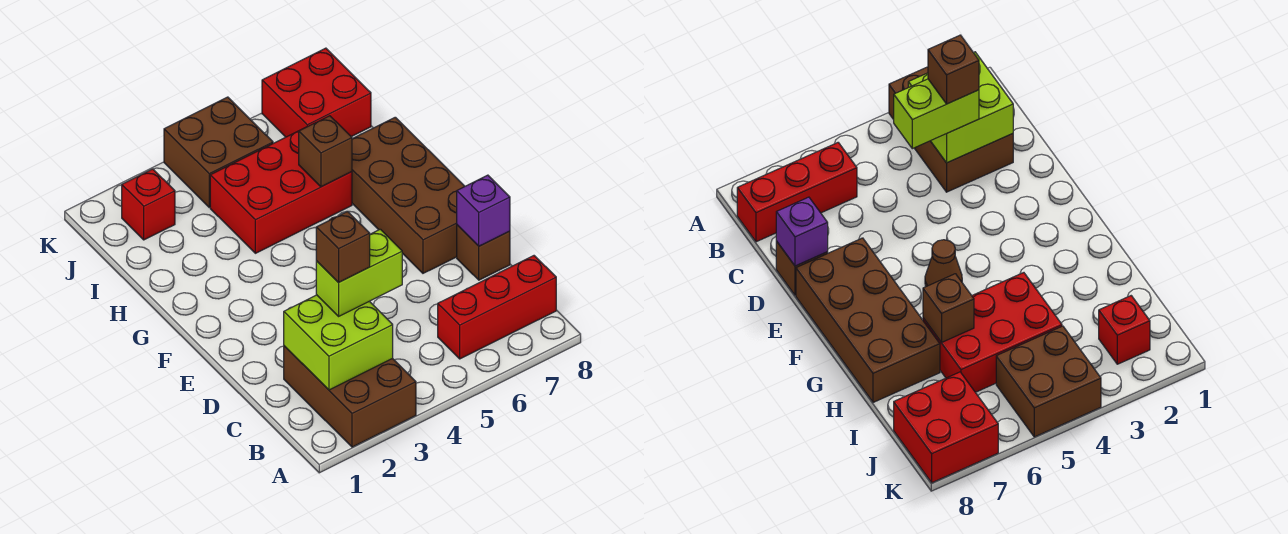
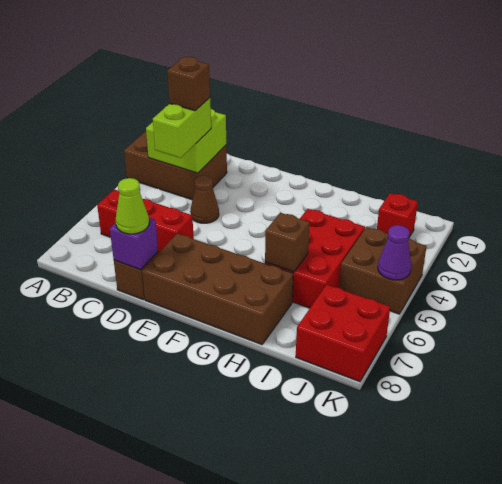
red brick B6:B8 level 1 -> red brick B6:D6 level 1
none -> lime cone D8 level 3
brown cone F5 level 1 -> brown cone D4 level 1
none -> purple cone K5 level 2

